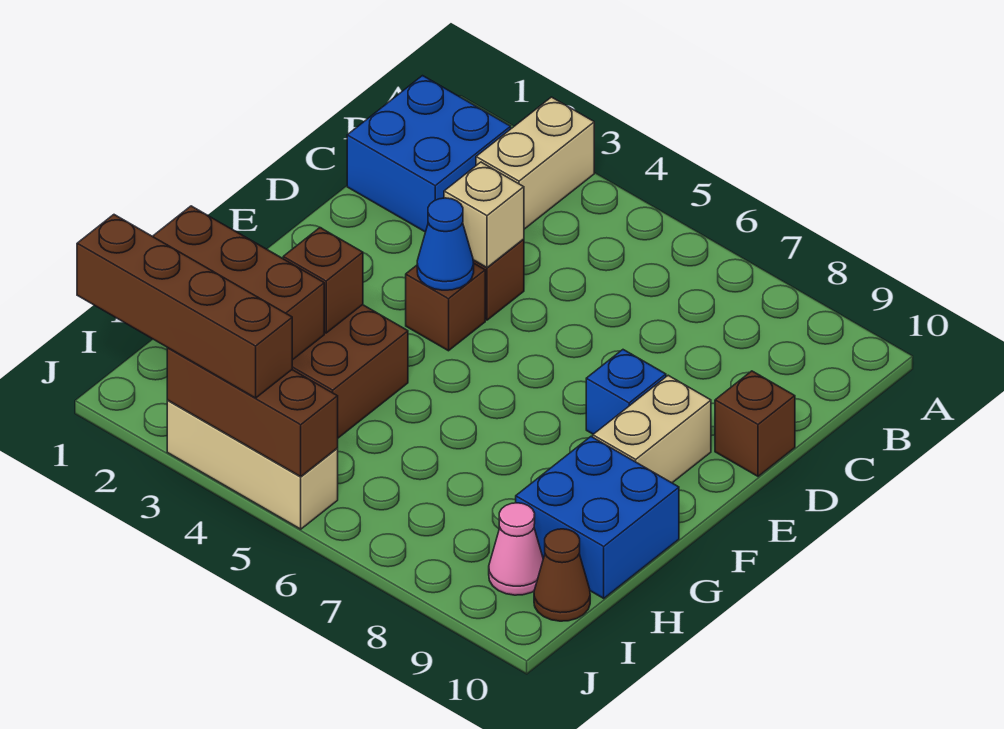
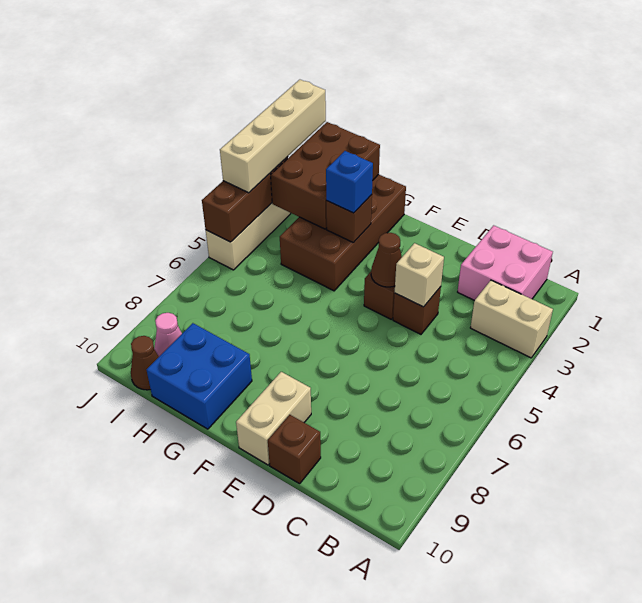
blue brick B1:C2 level 1 -> pink brick B1:C2 level 1
blue cone E4 level 2 -> brown cone E4 level 2
blue brick E8 level 1 -> blue brick G3 level 3
tan brick E9:F9 level 1 -> tan brick E9:E10 level 1
brown brick J1:J4 level 3 -> tan brick J1:J4 level 3

